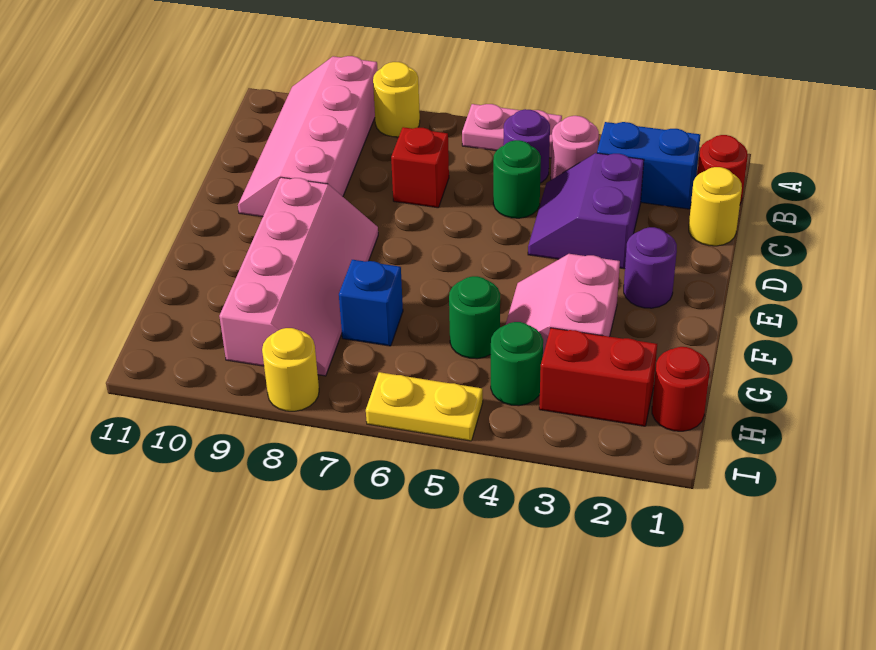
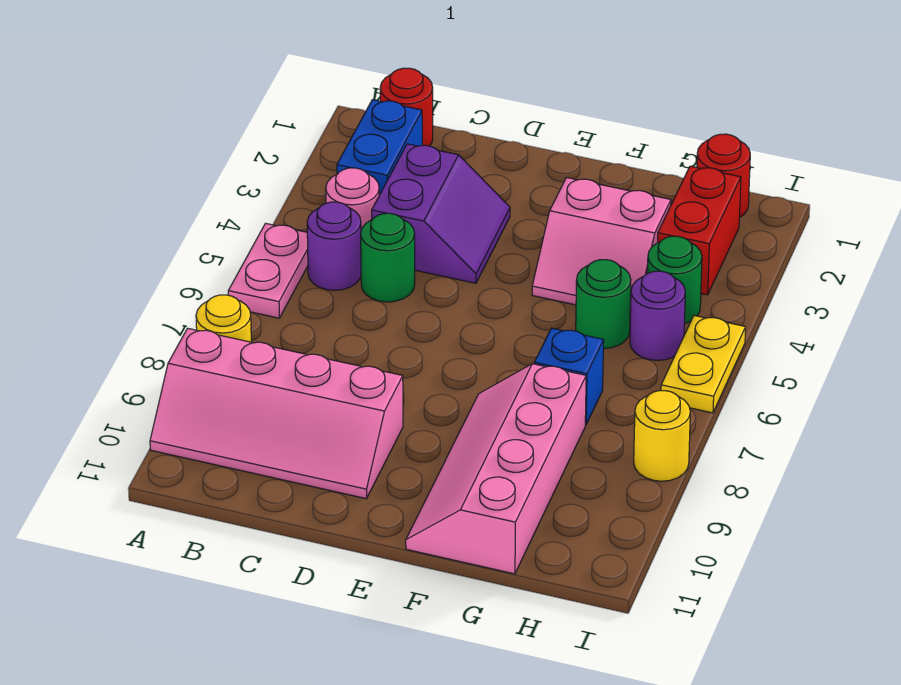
yellow round brick C1 level 1 -> none
purple slope C3:D4 level 1 top 3 -> purple slope C3:D4 level 1 top C
red brick C7 level 1 -> none
purple round brick E2 level 1 -> purple round brick H5 level 1
pink slope E8:H9 level 1 top 9 -> pink slope F8:G11 level 1 top G

